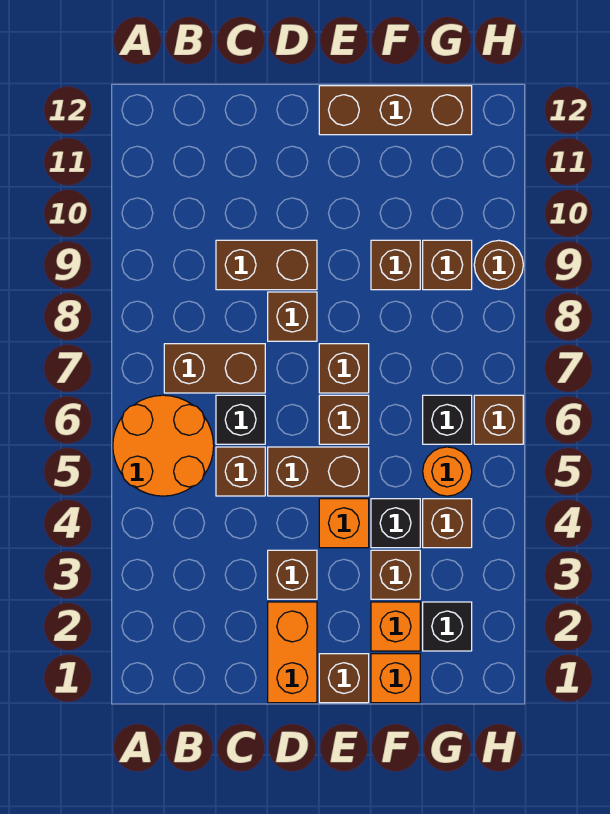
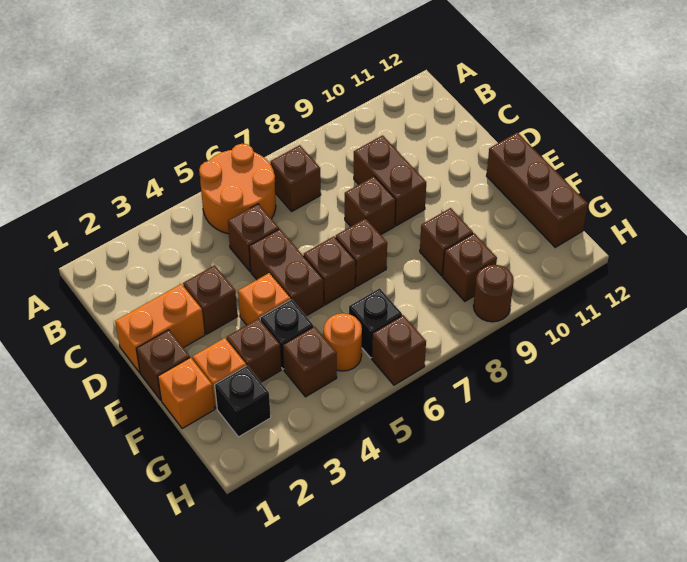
brown brick B7:C7 level 1 -> brown brick B7 level 1
black brick C6 level 1 -> none

